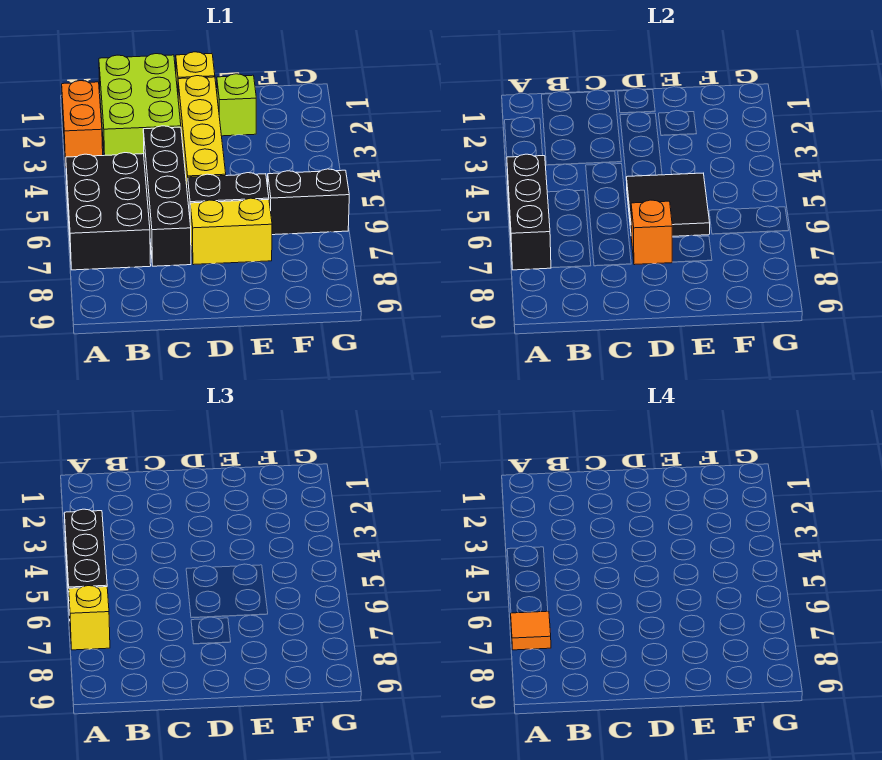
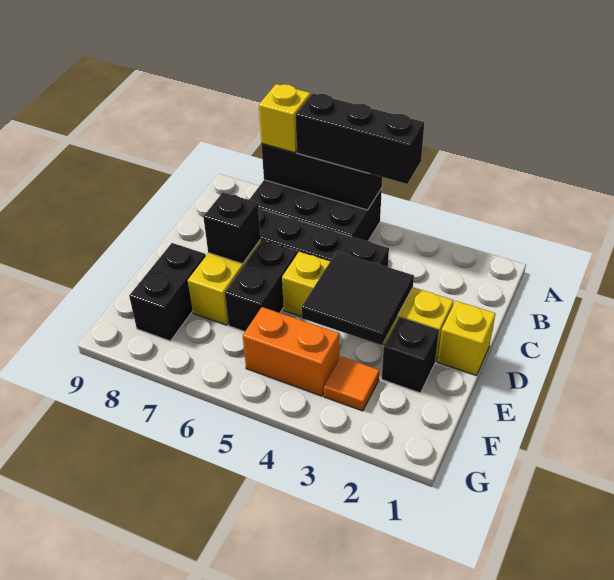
orange brick A2:A3 level 1 -> orange brick F4:F5 level 1
orange tile A7 level 4 -> orange tile F3 level 1
lime brick B1:C3 level 1 -> none
black tile D5:E6 level 2 -> black tile D3:E4 level 2
orange brick D7 level 2 -> black brick D7 level 2
lime brick E2 level 1 -> black brick E2 level 1
black brick F6:G6 level 1 -> black brick E8:F8 level 1

